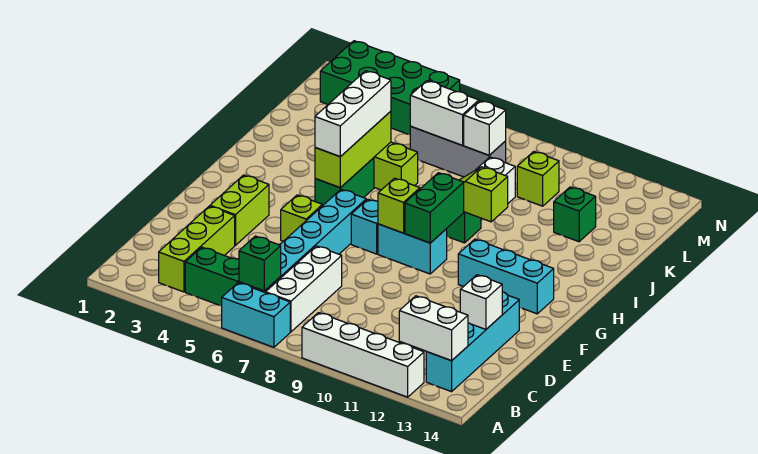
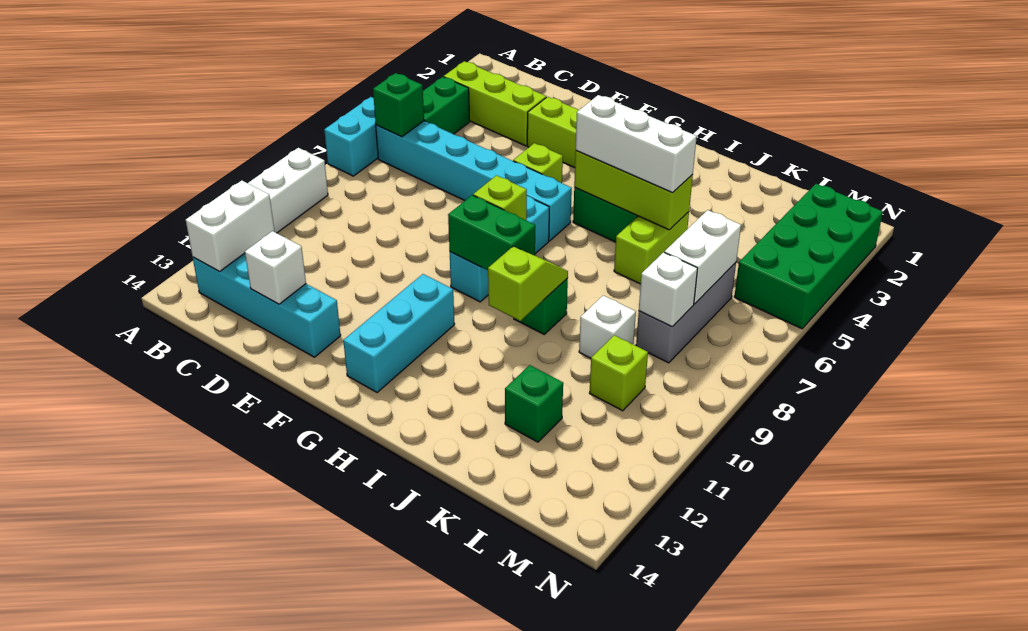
white brick B7:D7 level 1 -> none

